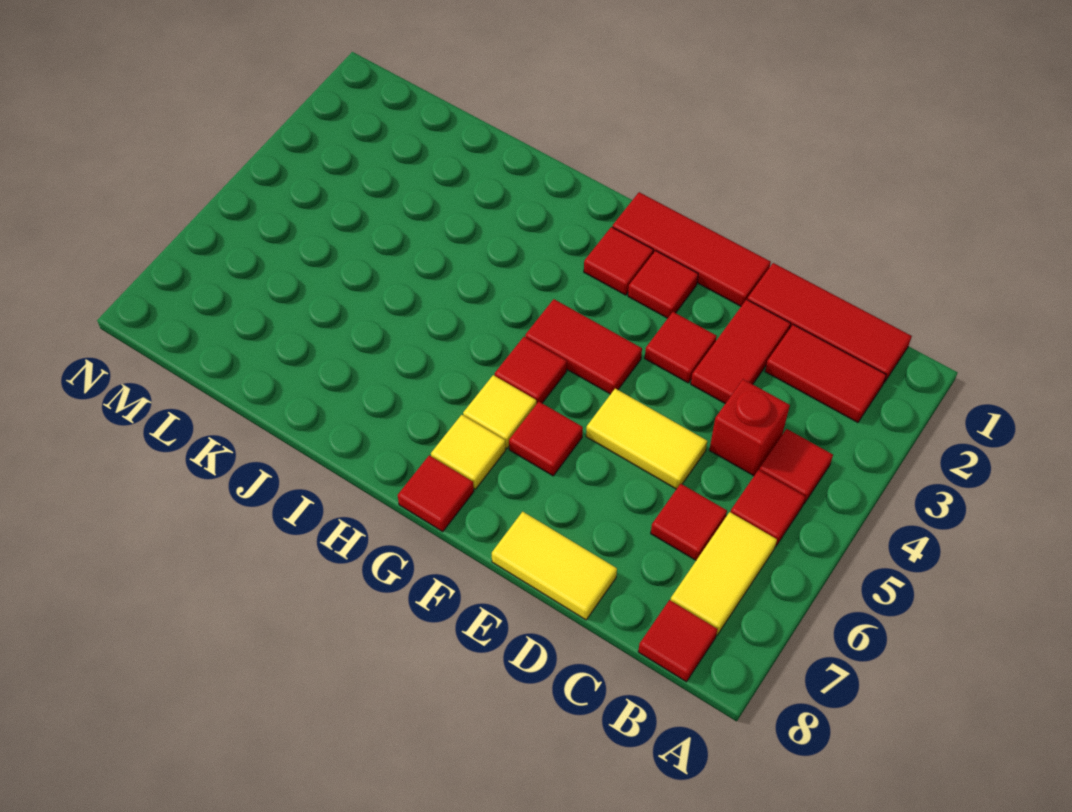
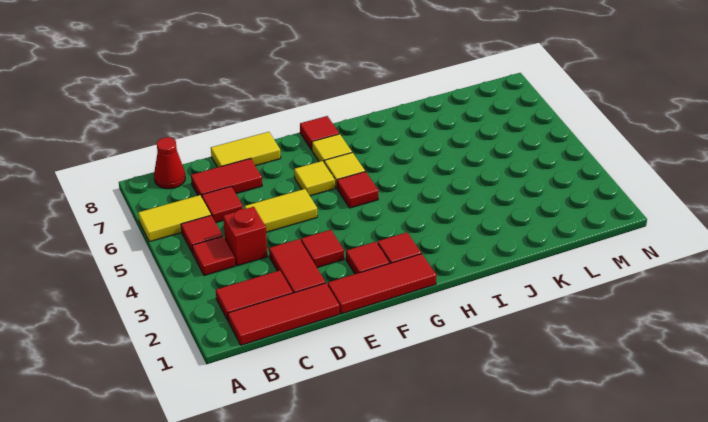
yellow tile B6:B7 level 1 -> yellow tile A6:B6 level 1
red tile B8 level 1 -> red cone B8 level 1
red tile F4:G4 level 1 -> red tile C7:D7 level 1
red tile F6 level 1 -> yellow tile F6 level 1

